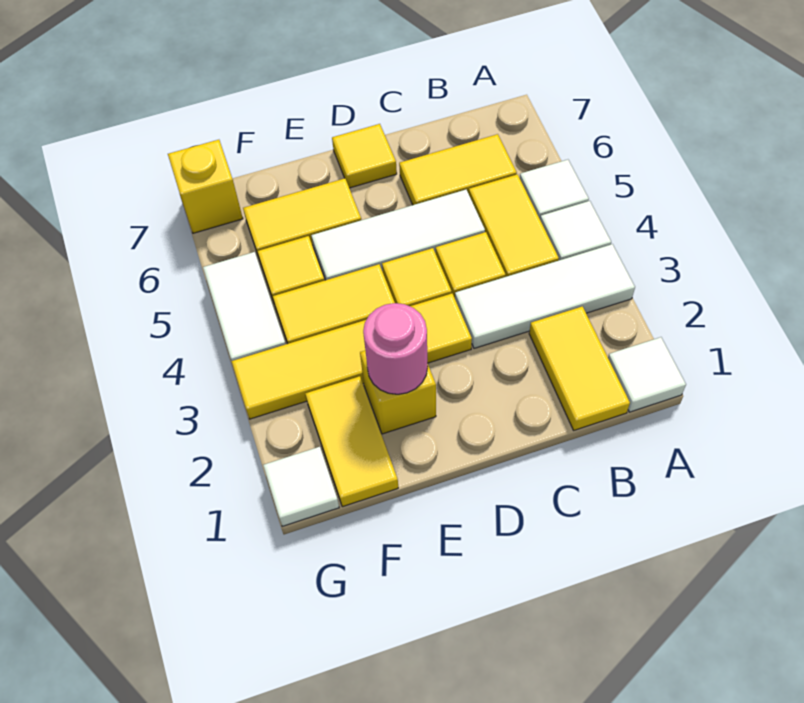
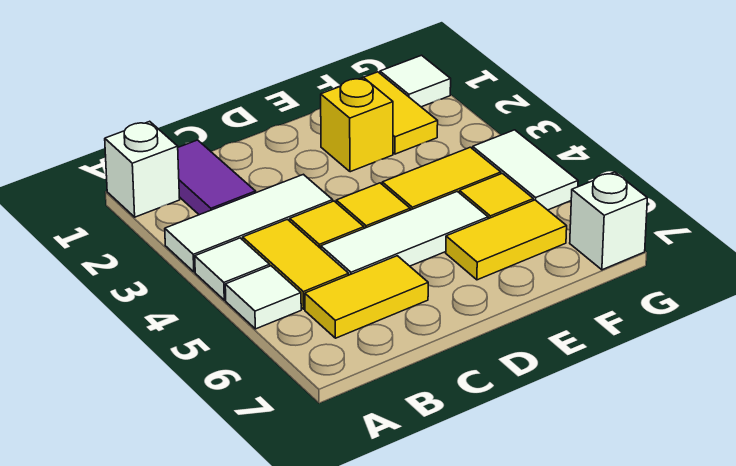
white tile A1 level 1 -> white brick A1 level 1
yellow tile B1:B2 level 1 -> purple tile B1:B2 level 1
yellow tile D3:G3 level 1 -> none
yellow tile D7 level 1 -> none
pink round brick E2 level 2 -> none
yellow brick G7 level 1 -> white brick G7 level 1

